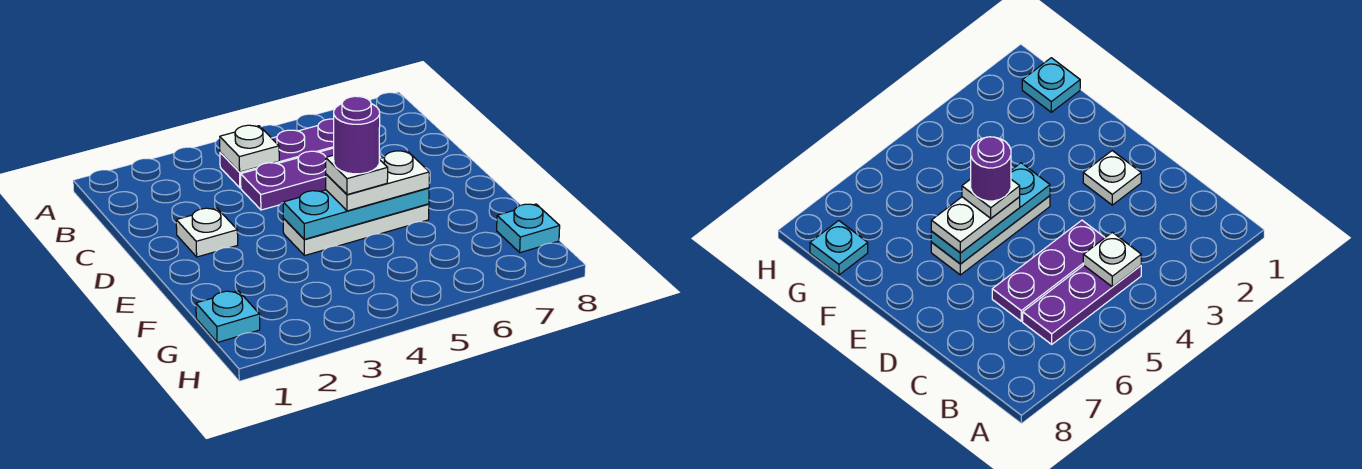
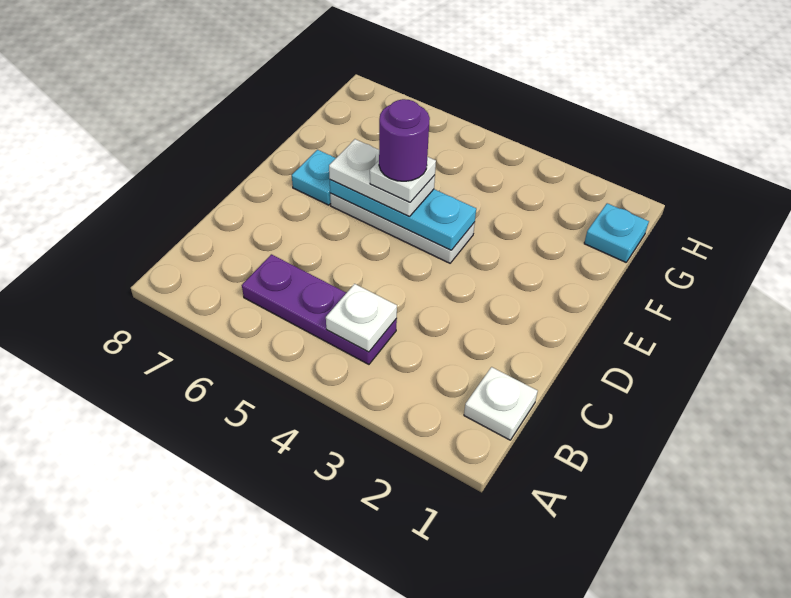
purple plate C4:C6 level 1 -> none
white plate D2 level 1 -> white plate B1 level 1
cyan plate G8 level 1 -> cyan plate E7 level 1

